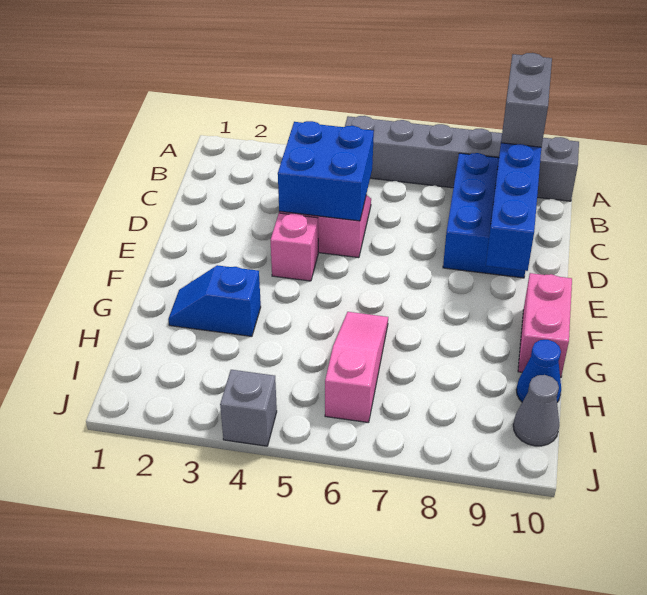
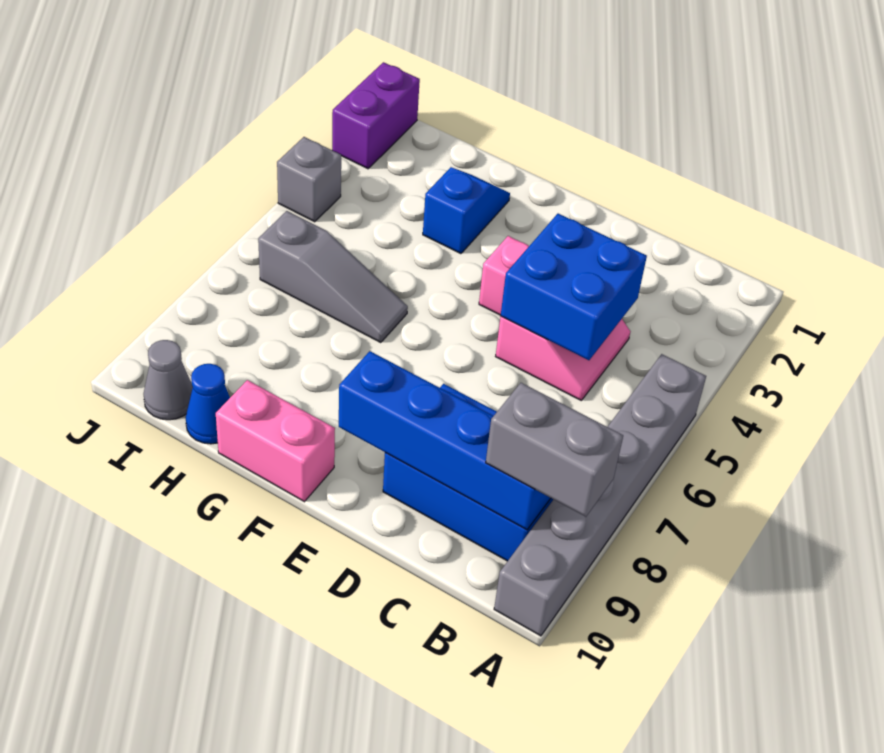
pink slope G6:I6 level 1 top I -> grey slope G6:I6 level 1 top I
none -> purple brick J1:J2 level 1

